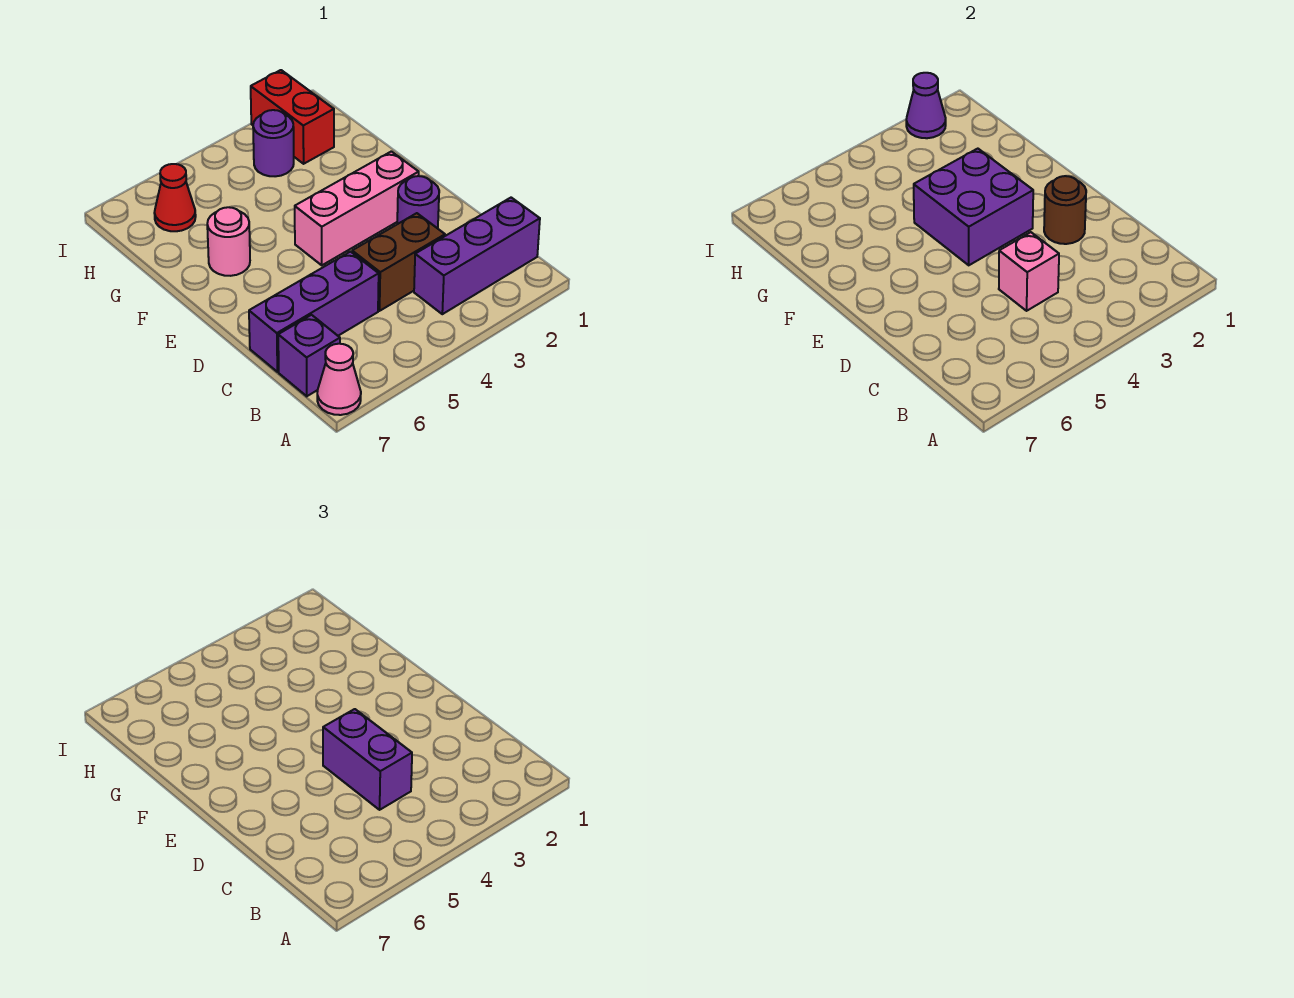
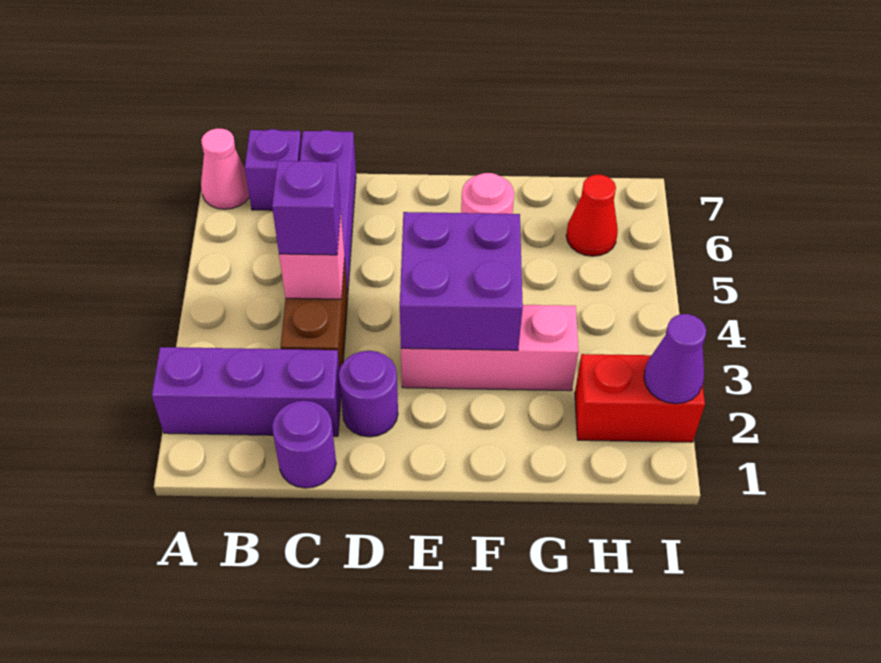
purple brick B1:B3 level 1 -> purple brick A2:C2 level 1
purple brick C4:D4 level 3 -> purple brick C4 level 3
brown round brick D2 level 2 -> none
pink brick E2:E4 level 1 -> pink brick E3:G3 level 1
purple round brick H3 level 1 -> purple round brick C1 level 1

